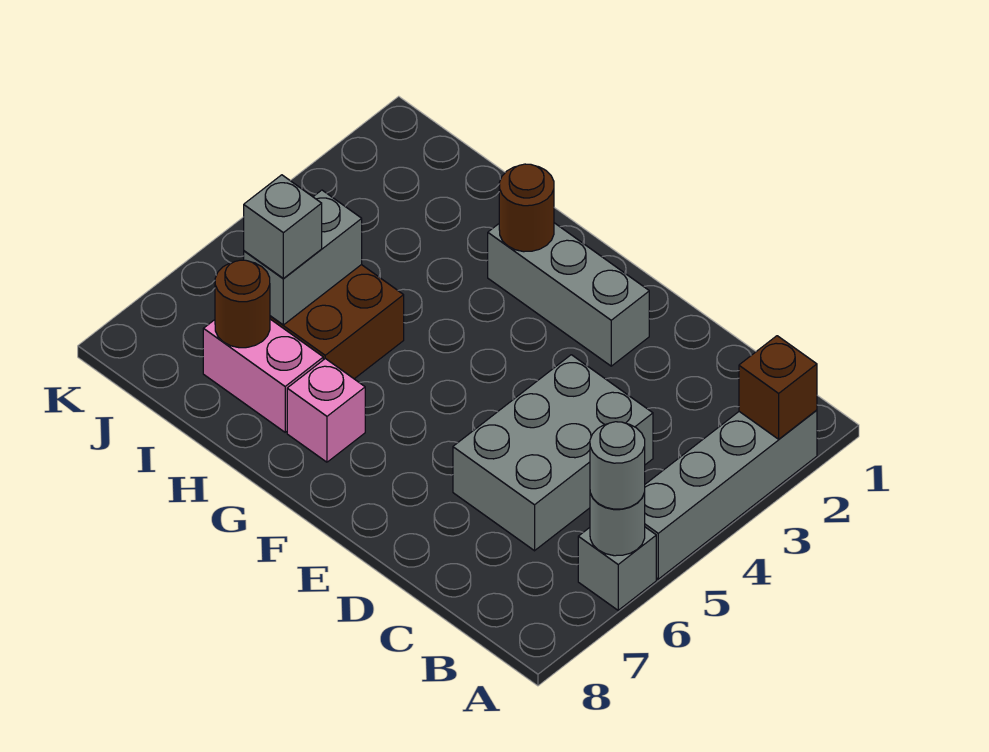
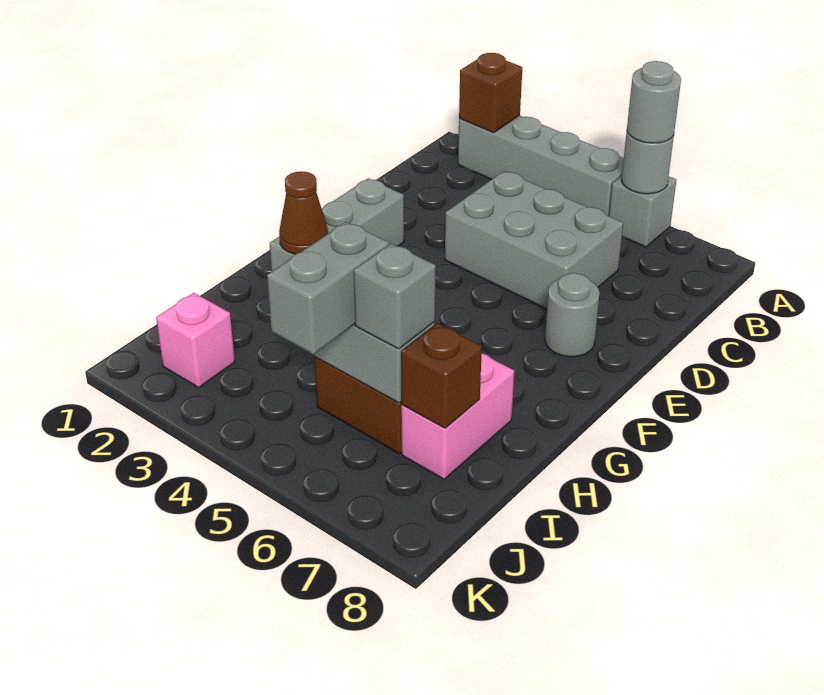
none -> grey round brick E7 level 1
brown round brick G2 level 2 -> brown cone G2 level 2
pink brick G7 level 1 -> pink brick J2 level 1
none -> grey brick I5:J5 level 3
brown round brick I7 level 2 -> brown brick I7 level 2

